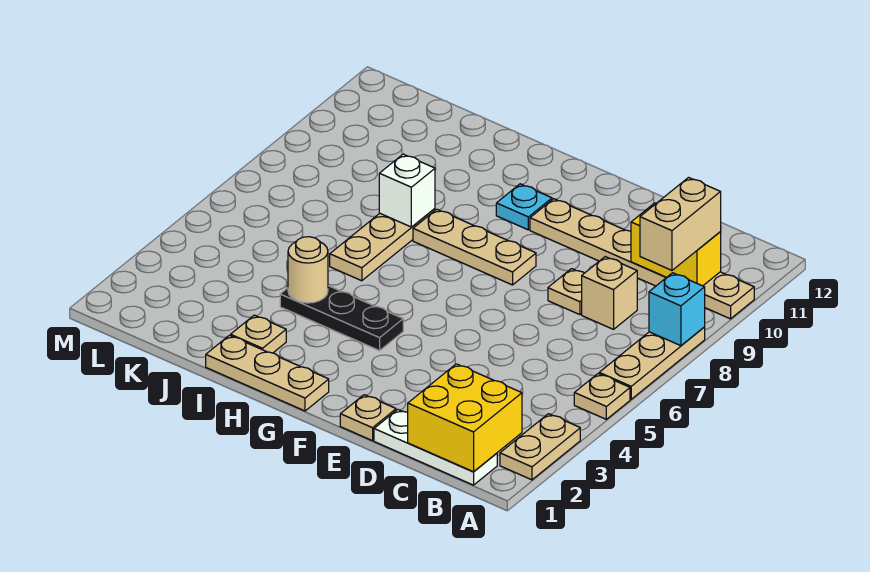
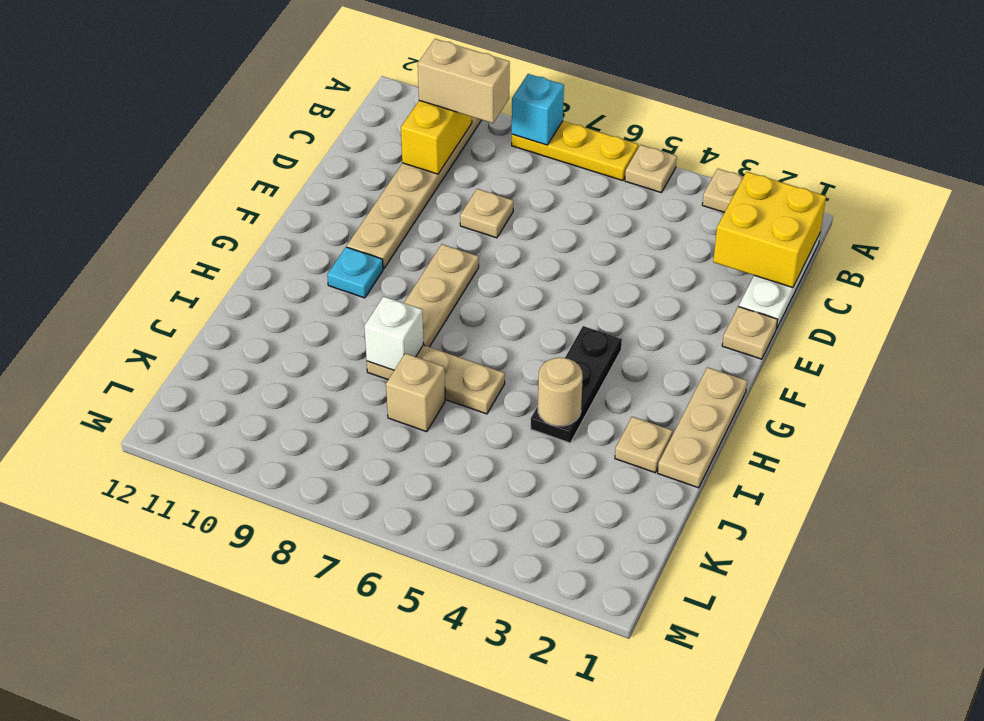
tan plate A6:A8 level 1 -> yellow plate A6:A8 level 1
tan brick C8 level 1 -> tan brick J7 level 1

